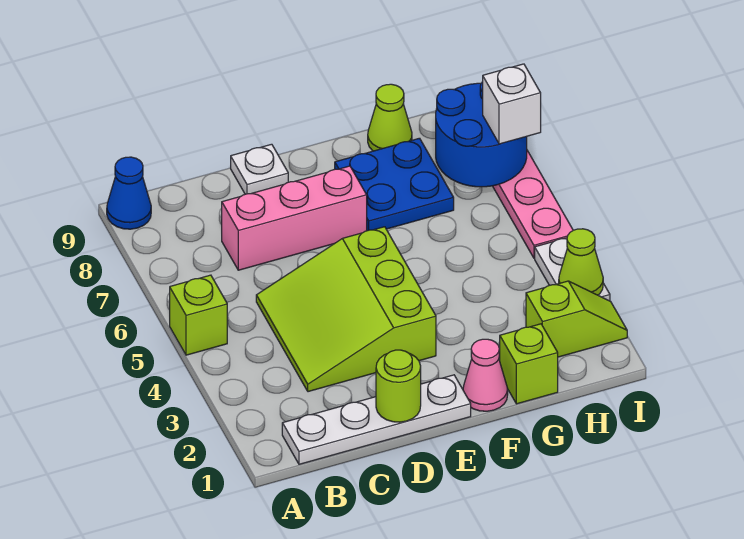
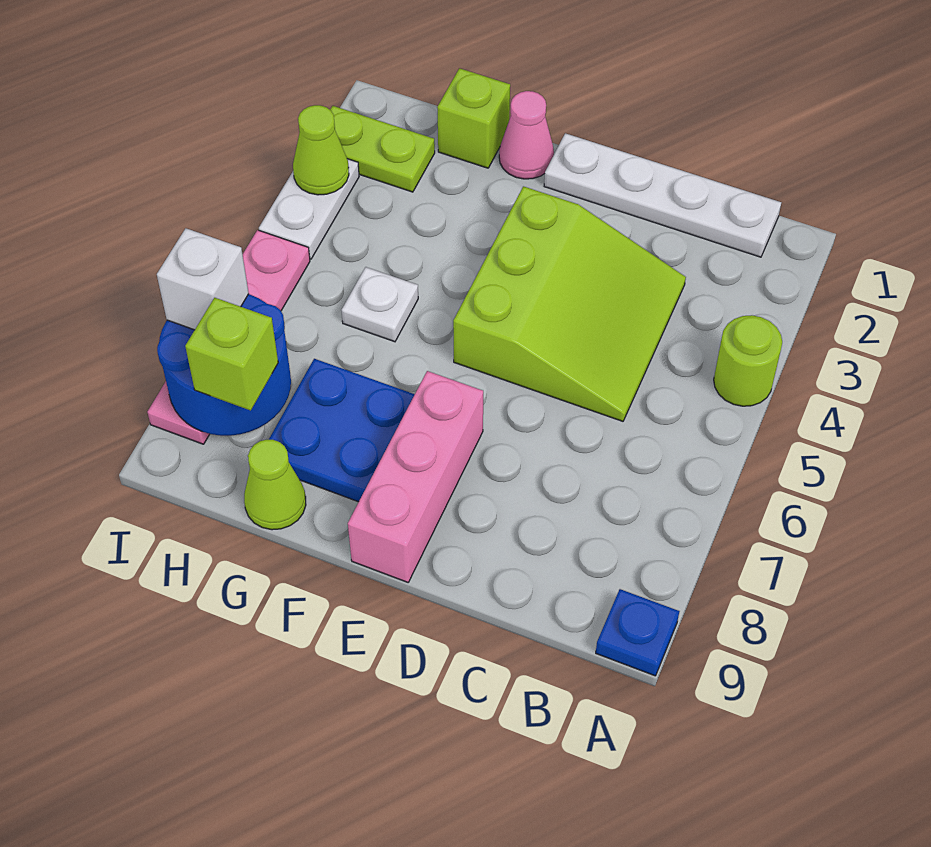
lime brick A5 level 1 -> lime brick H8 level 3
blue cone A9 level 1 -> blue plate A9 level 1
pink brick C7:E7 level 1 -> pink brick E7:E9 level 1
lime round brick D1 level 2 -> lime round brick A4 level 1
white plate D9 level 1 -> white plate G5 level 1
lime slope H2:I2 level 1 top H -> lime plate H2:I2 level 1

